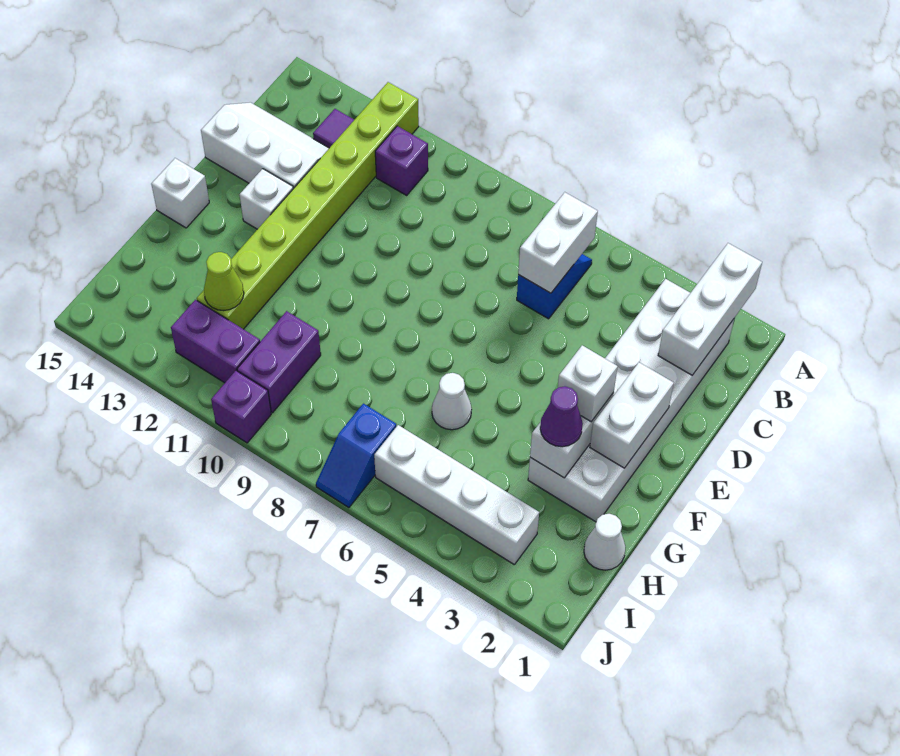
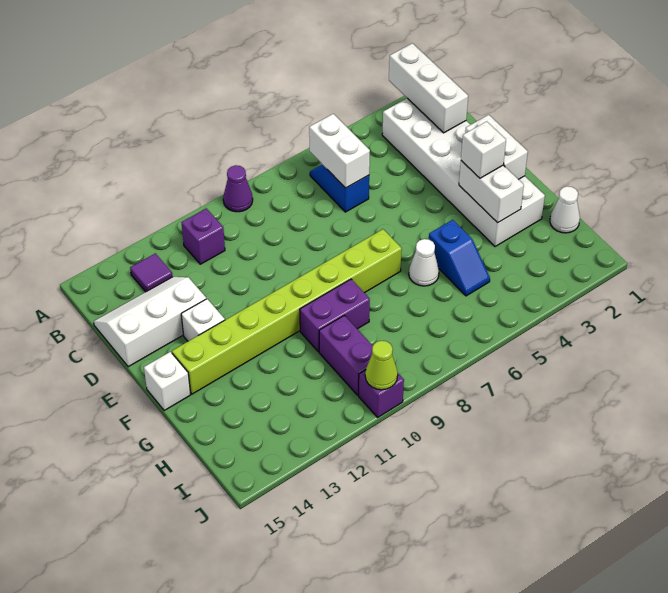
lime brick A12:H12 level 1 -> lime brick F7:F14 level 1
purple cone G3 level 3 -> purple cone A9 level 1
lime cone H12 level 2 -> lime cone J10 level 2
white brick I3:I6 level 1 -> none
blue slope I7:J7 level 1 top I -> blue slope G5:H5 level 1 top G
purple brick I11:I12 level 1 -> purple brick G9:G10 level 1

